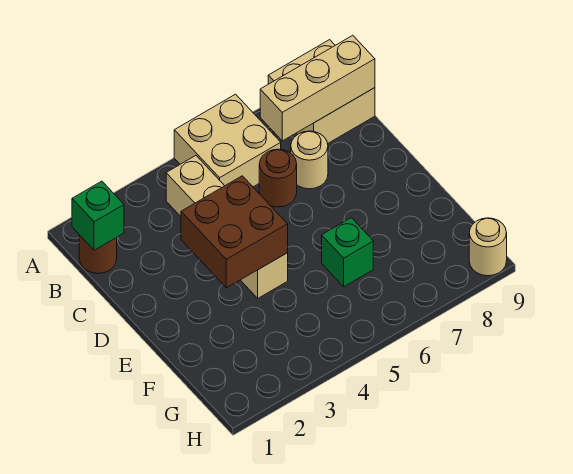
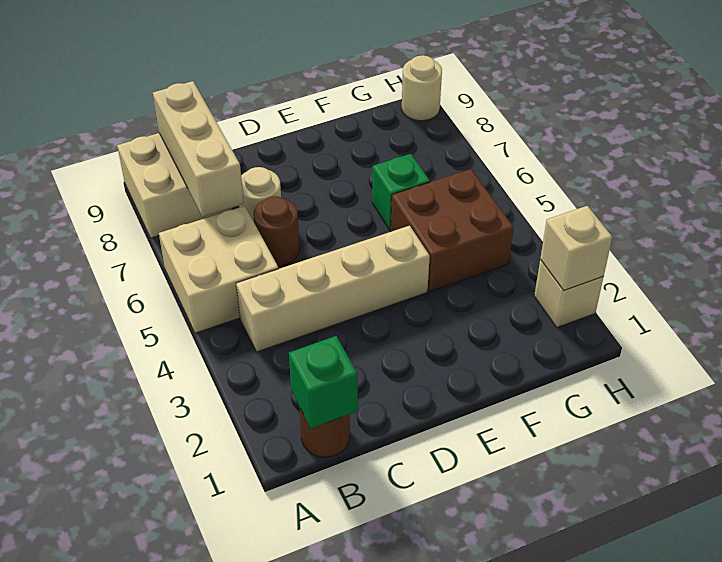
brown brick D3:E4 level 2 -> brown brick F4:G5 level 1
none -> tan brick H2 level 1
none -> tan brick H2 level 2

